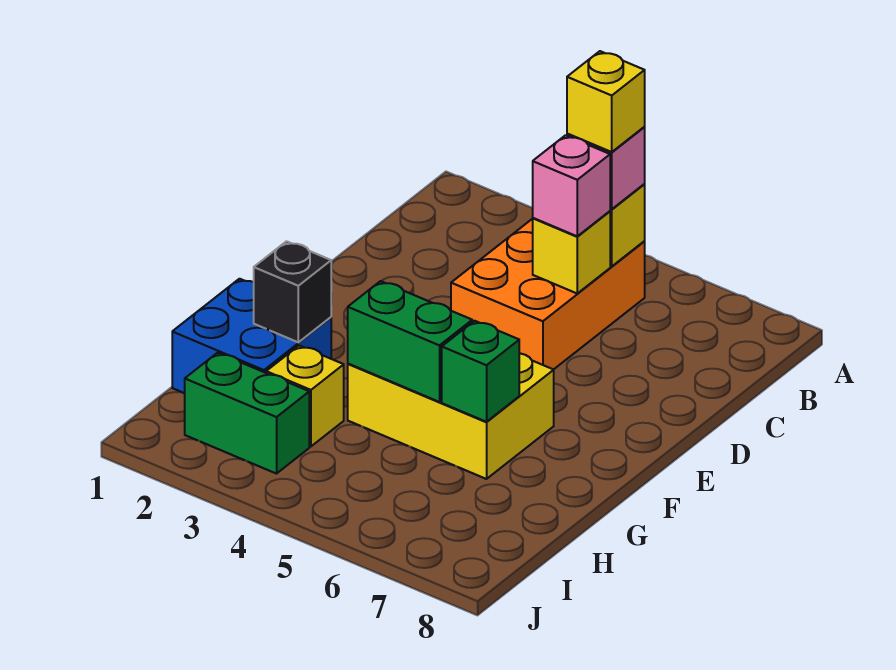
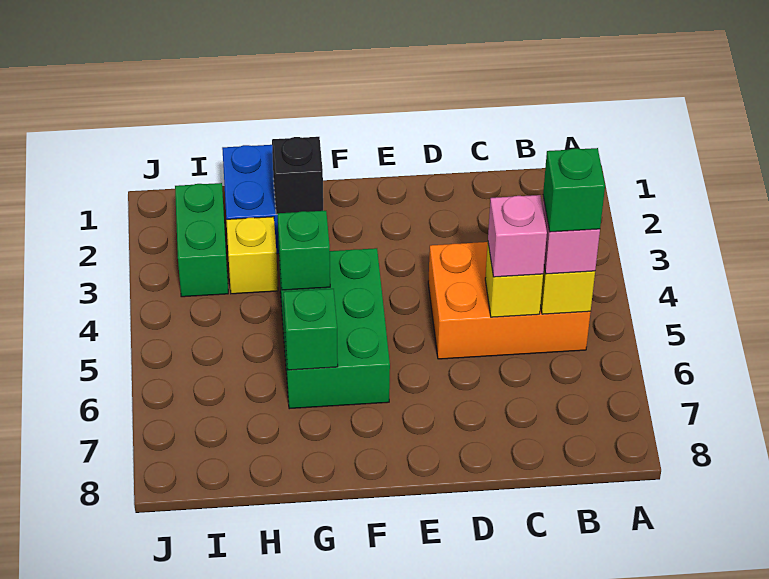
yellow brick B5 level 4 -> green brick B5 level 4
yellow brick F4:G6 level 1 -> green brick F4:G6 level 1
green brick G4:G5 level 2 -> green brick G4 level 2

